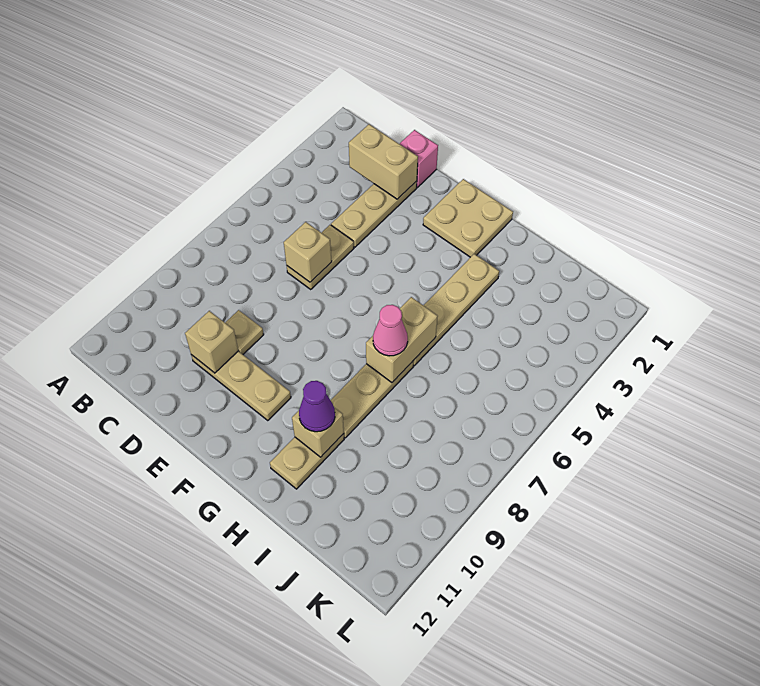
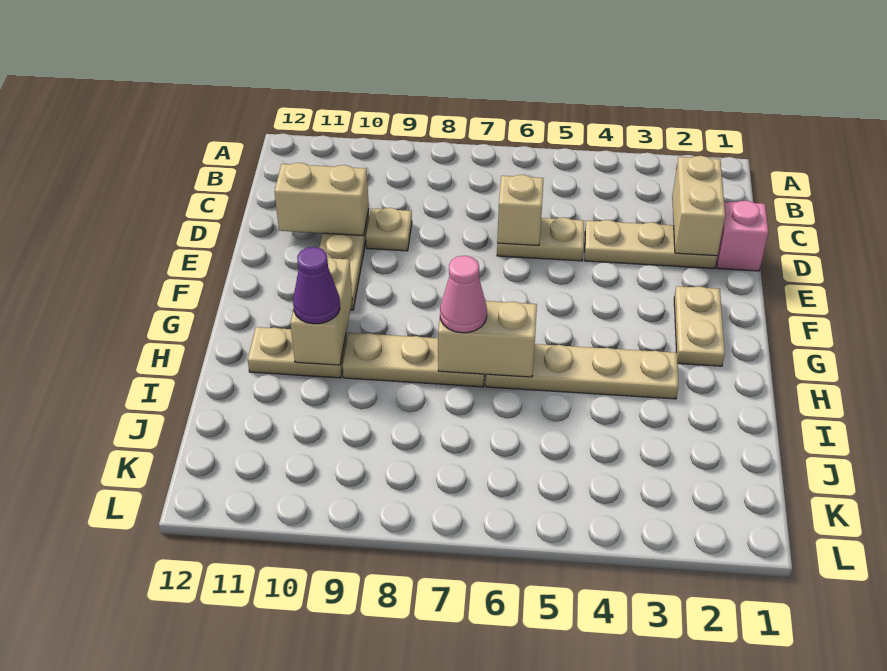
tan brick D10 level 2 -> tan brick D10:D11 level 2
tan plate F1:G2 level 1 -> tan plate F2:G2 level 1
tan brick H10 level 2 -> tan brick G10:H10 level 2

